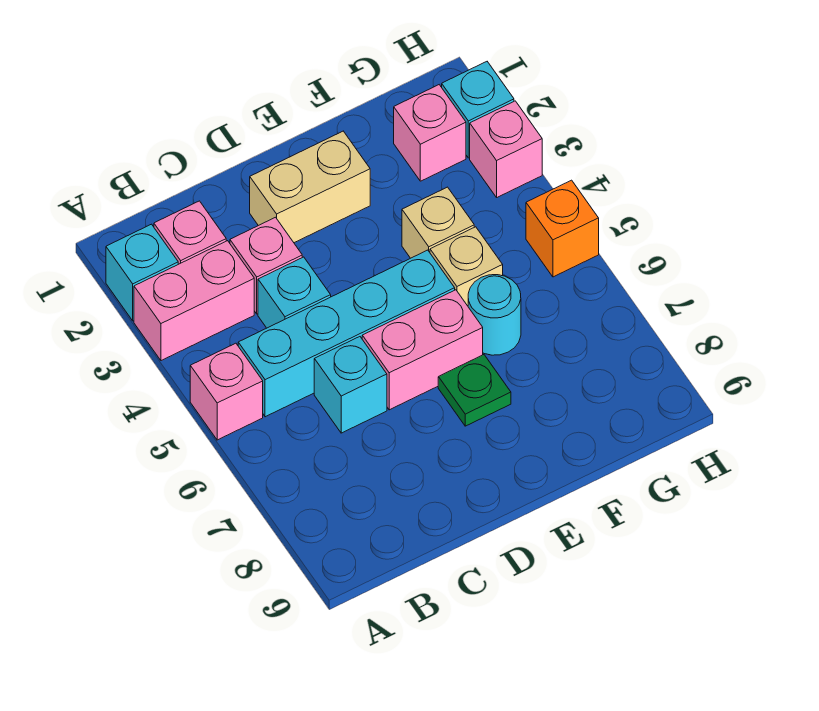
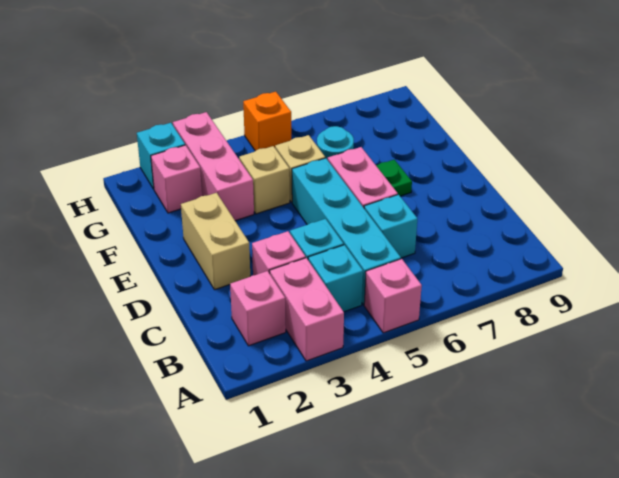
cyan brick A2 level 1 -> cyan brick B4 level 1
pink brick H3 level 1 -> pink brick F3:H3 level 1

